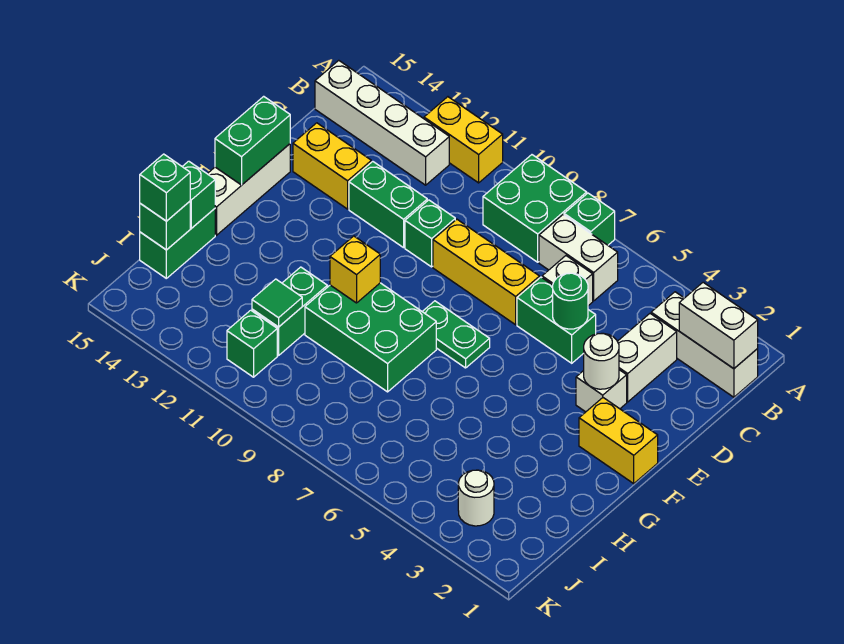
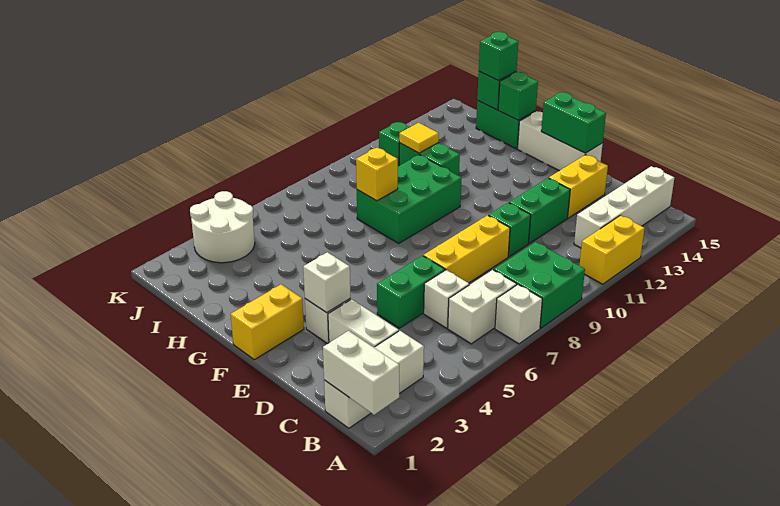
green brick A7 level 1 -> white brick A7 level 1
white brick B1:B2 level 2 -> white brick A1:B1 level 2
green round brick D5 level 2 -> none
white round brick E3 level 2 -> white brick E3 level 2
green plate F7:F8 level 1 -> none
yellow brick G10 level 2 -> yellow brick H8 level 2
green tile I11 level 2 -> yellow tile I11 level 2
white round brick J3 level 1 -> white round brick J3:K4 level 1

